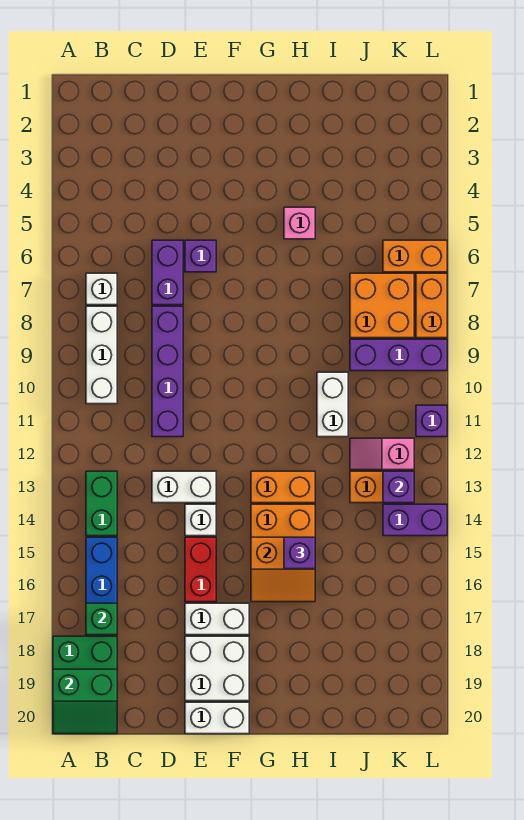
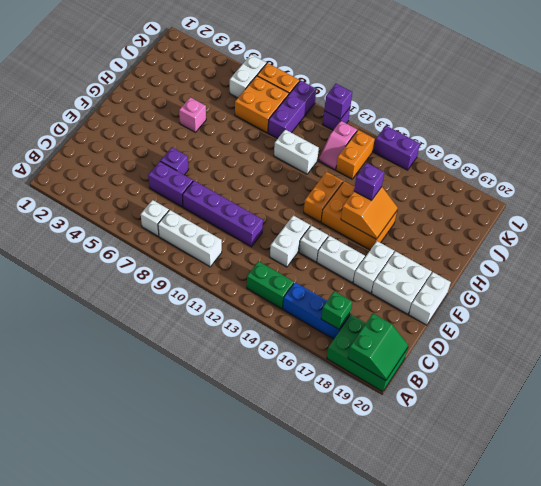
red brick E15:E16 level 1 -> white brick E15:E16 level 1
orange brick K6:L6 level 1 -> white brick K6:L6 level 1
purple brick K13 level 2 -> purple brick L11 level 2
purple brick K14:L14 level 1 -> purple brick L14:L15 level 1

